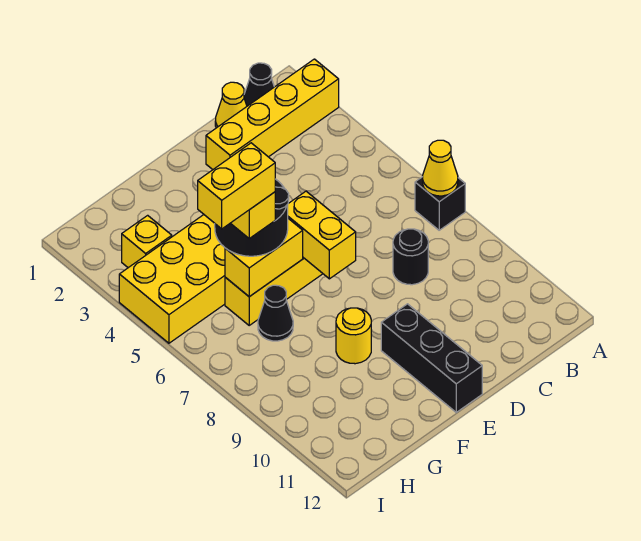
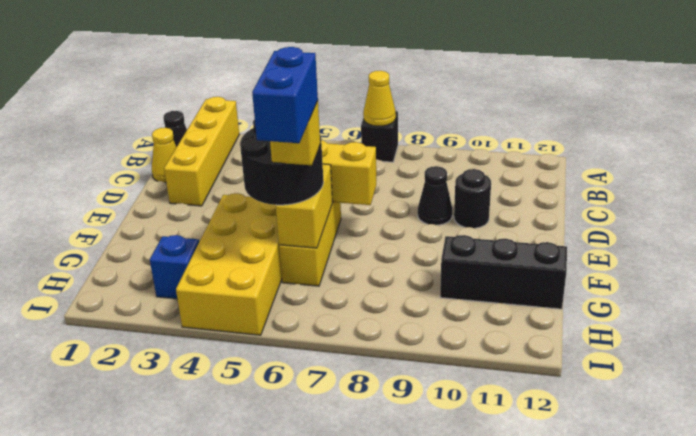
black round brick C8 level 1 -> black round brick D10 level 1
black brick E10:E12 level 1 -> black brick G10:G12 level 1
yellow round brick F9 level 1 -> none
yellow brick G6:H6 level 5 -> blue brick G6:H6 level 5
black cone G7 level 1 -> black cone D9 level 1
yellow brick H3 level 1 -> blue brick H3 level 1

